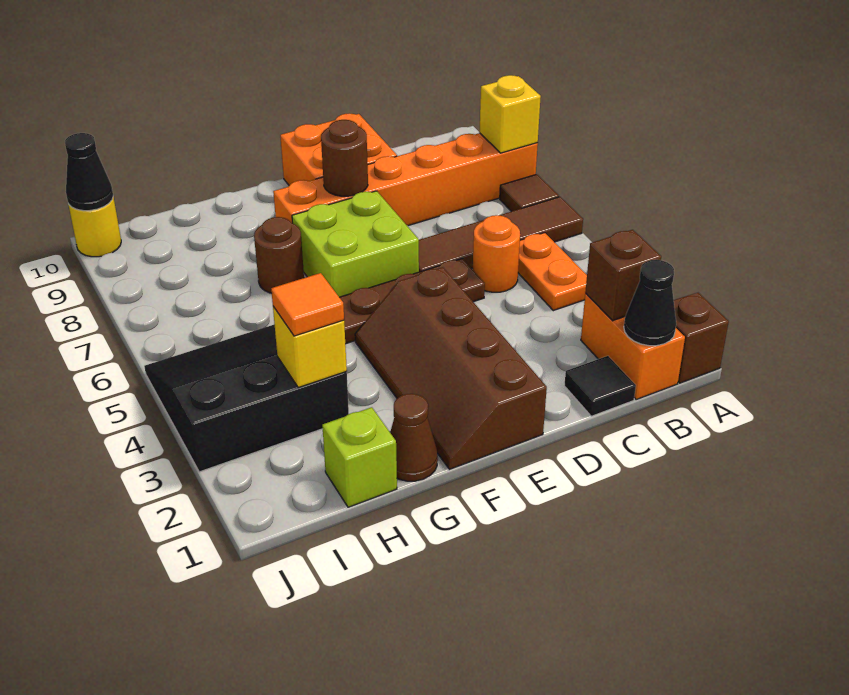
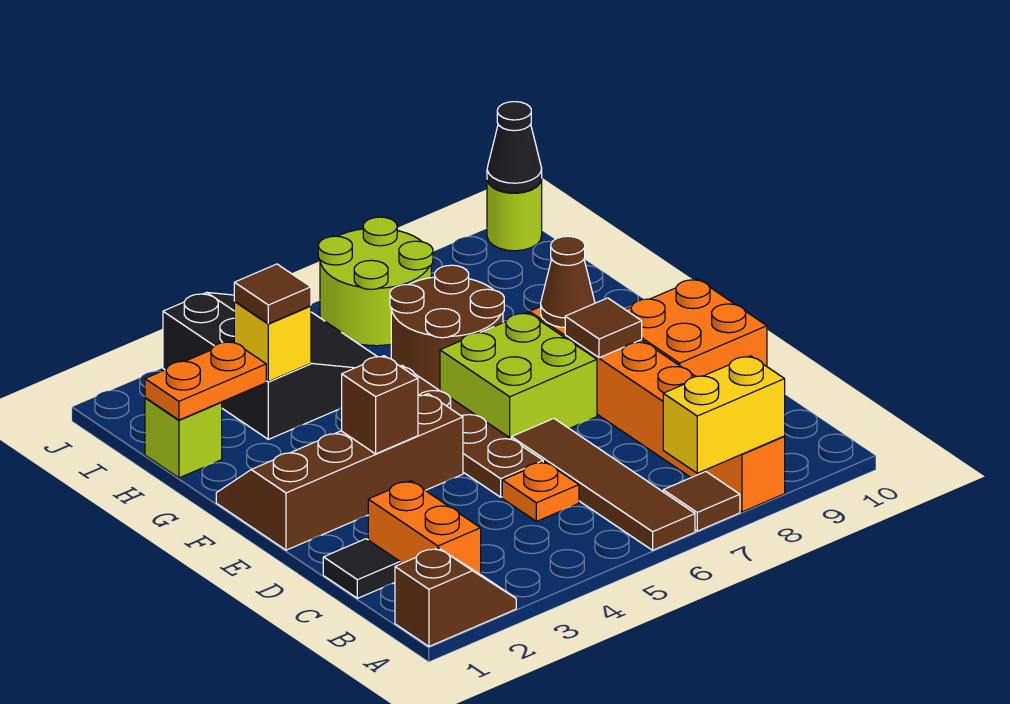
yellow brick A8 level 2 -> yellow brick A7:A8 level 2
orange brick B1:B2 level 1 -> orange brick B2:C2 level 1
black cone B1 level 2 -> none
brown brick B2 level 2 -> brown brick E3 level 2
orange plate B4:B5 level 1 -> orange plate H1:H2 level 2
orange round brick C5 level 1 -> orange plate C5 level 1
brown round brick E8 level 2 -> brown tile E8 level 2
brown cone G1 level 1 -> brown cone F8 level 2
brown round brick G7 level 1 -> brown round brick G6:H7 level 1
orange tile H3 level 3 -> brown tile H3 level 3
none -> lime round brick I6:J7 level 1
yellow round brick J10 level 1 -> lime round brick J10 level 1

